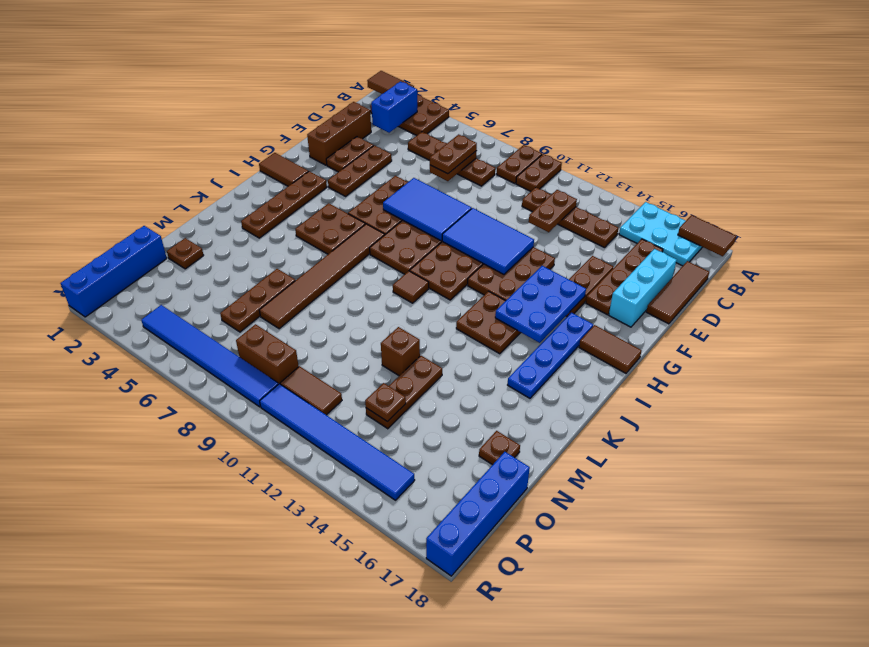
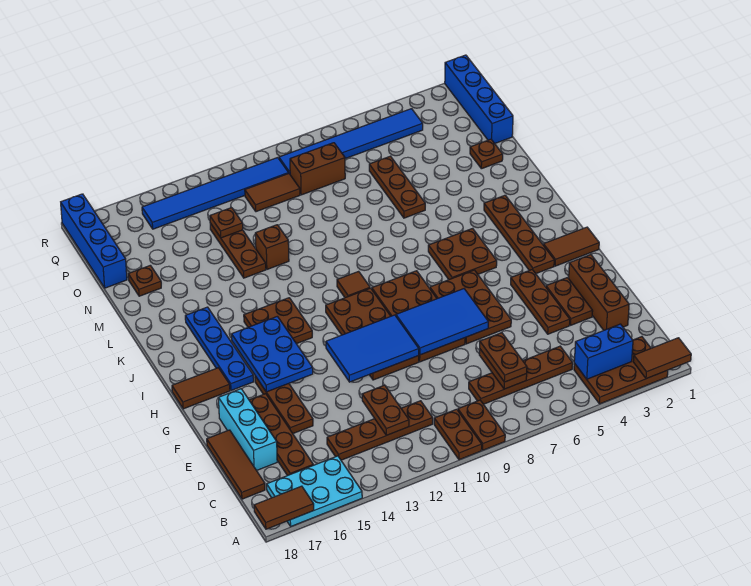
blue brick B3:C3 level 2 -> blue brick B3:B4 level 2
brown plate F12:H13 level 1 -> none
brown tile I7:N7 level 1 -> none

